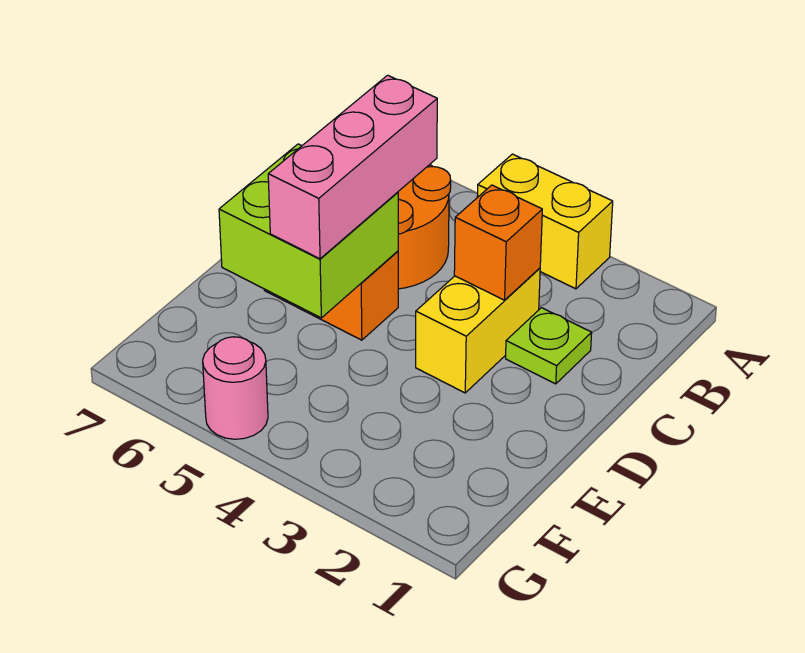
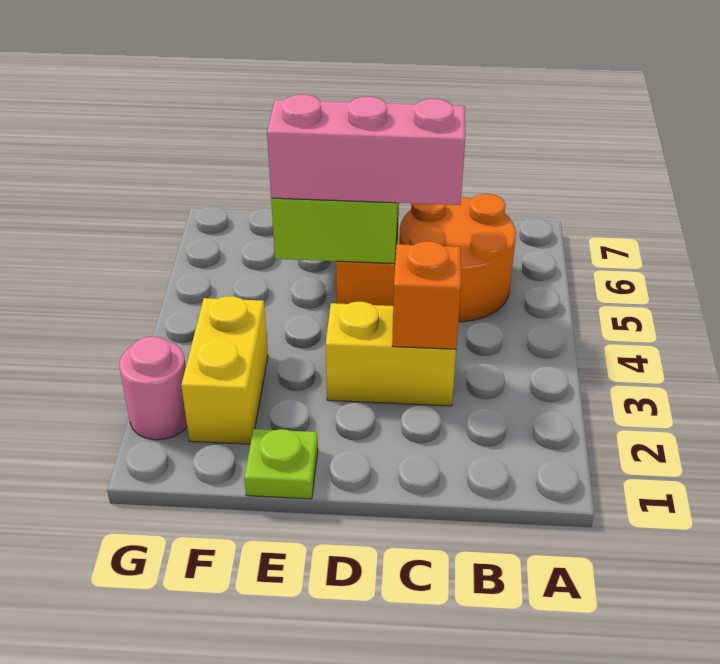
yellow brick A3:A4 level 1 -> yellow brick F2:F3 level 1
lime plate C2 level 1 -> lime plate E1 level 1
pink round brick G5 level 1 -> pink round brick G2 level 1

